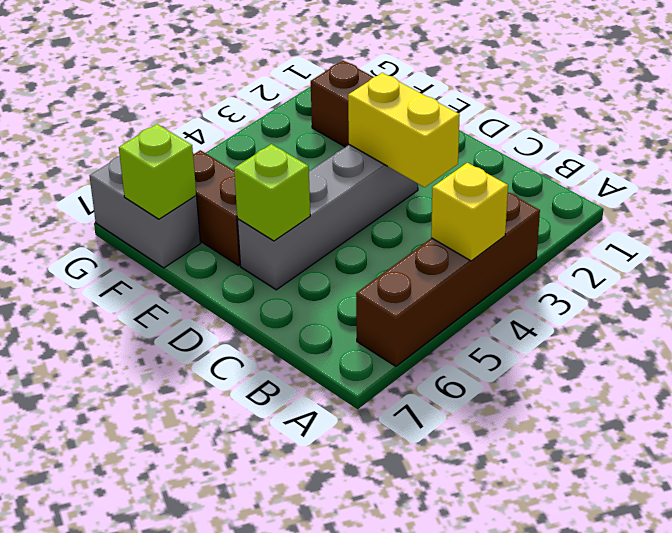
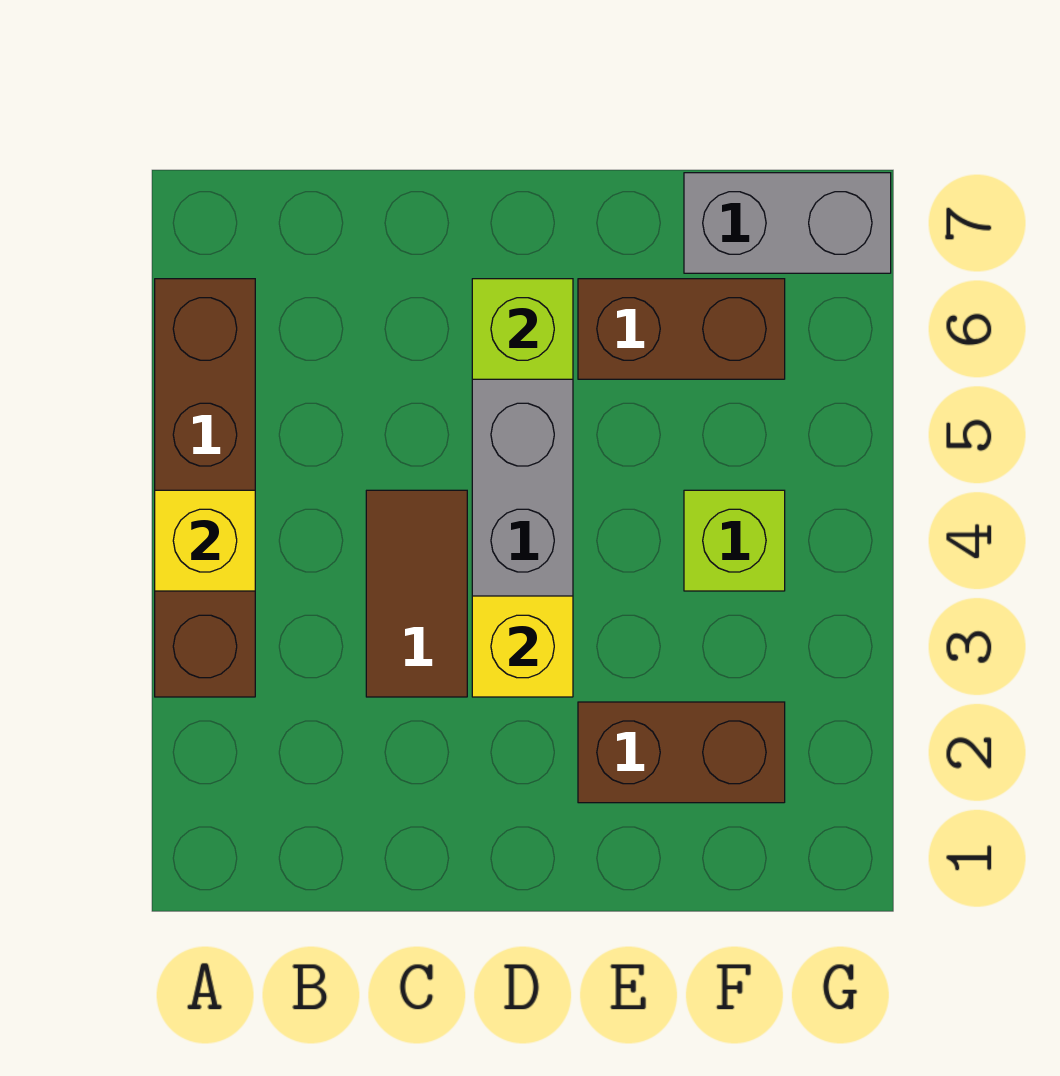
none -> brown tile C3:C4 level 1
yellow brick C3:D3 level 2 -> yellow brick D3 level 2
lime brick F7 level 2 -> lime brick F4 level 1

